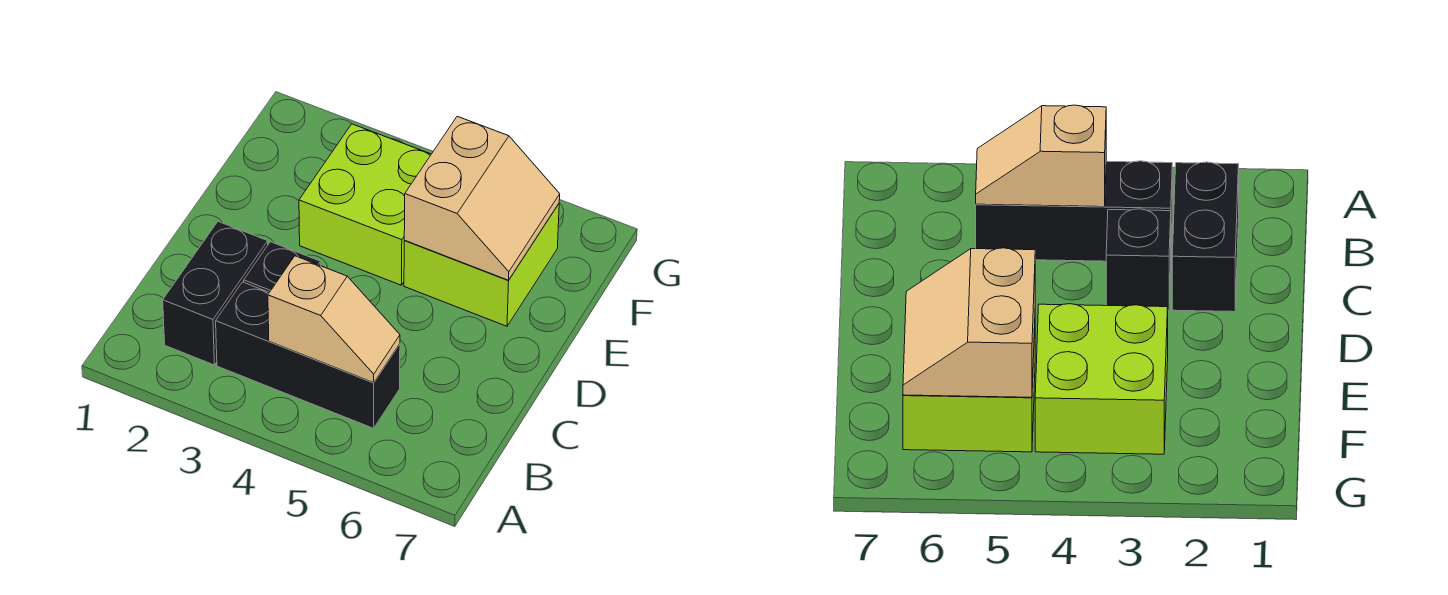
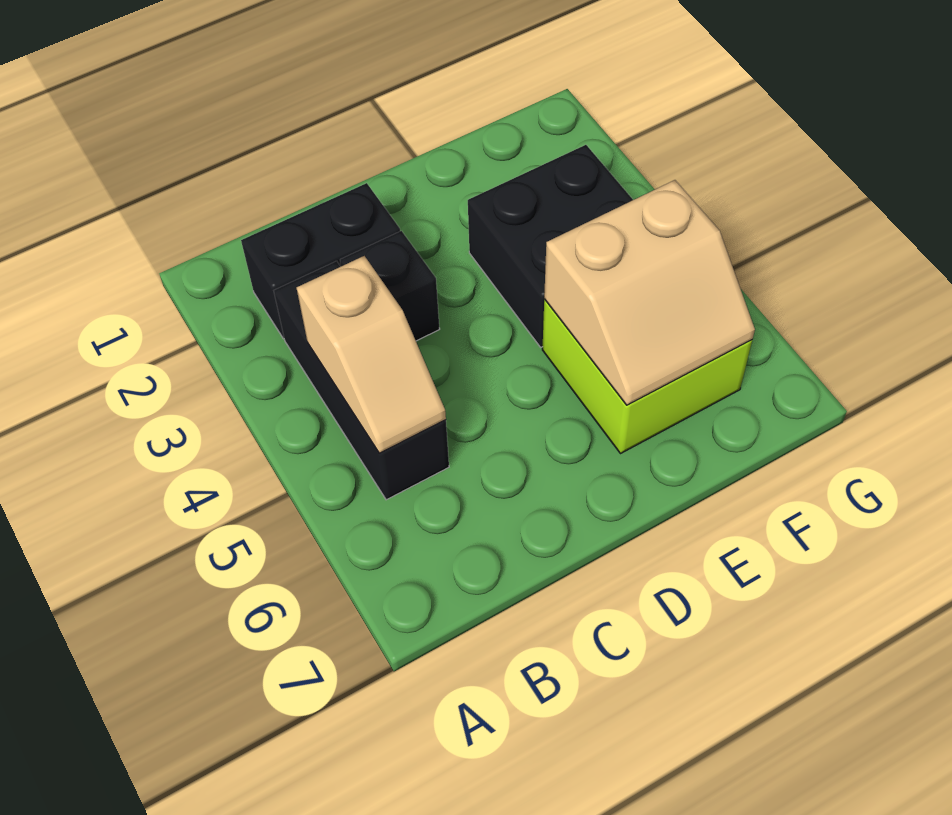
lime brick E3:F4 level 1 -> black brick E3:F4 level 1

